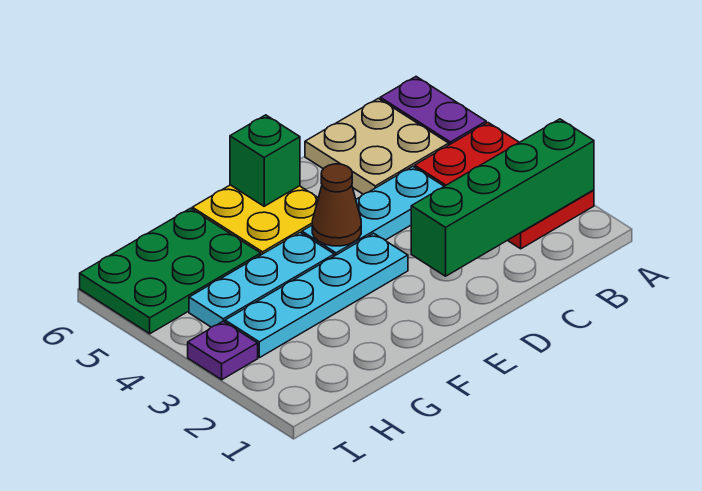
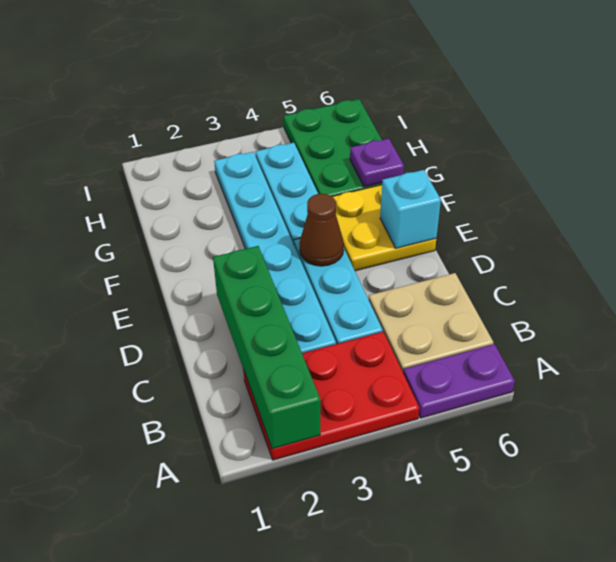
cyan plate E3:H3 level 1 -> cyan plate C3:H3 level 1
green brick E6 level 2 -> cyan brick E6 level 2
purple plate I3 level 1 -> purple plate G6 level 2

